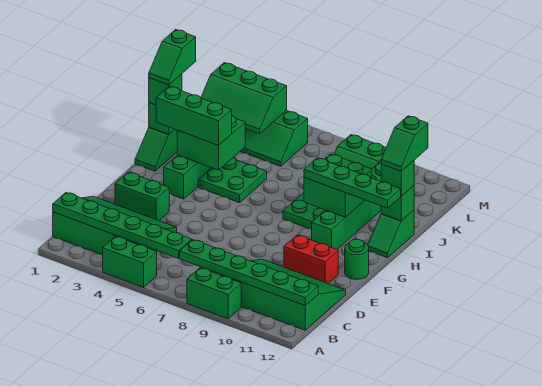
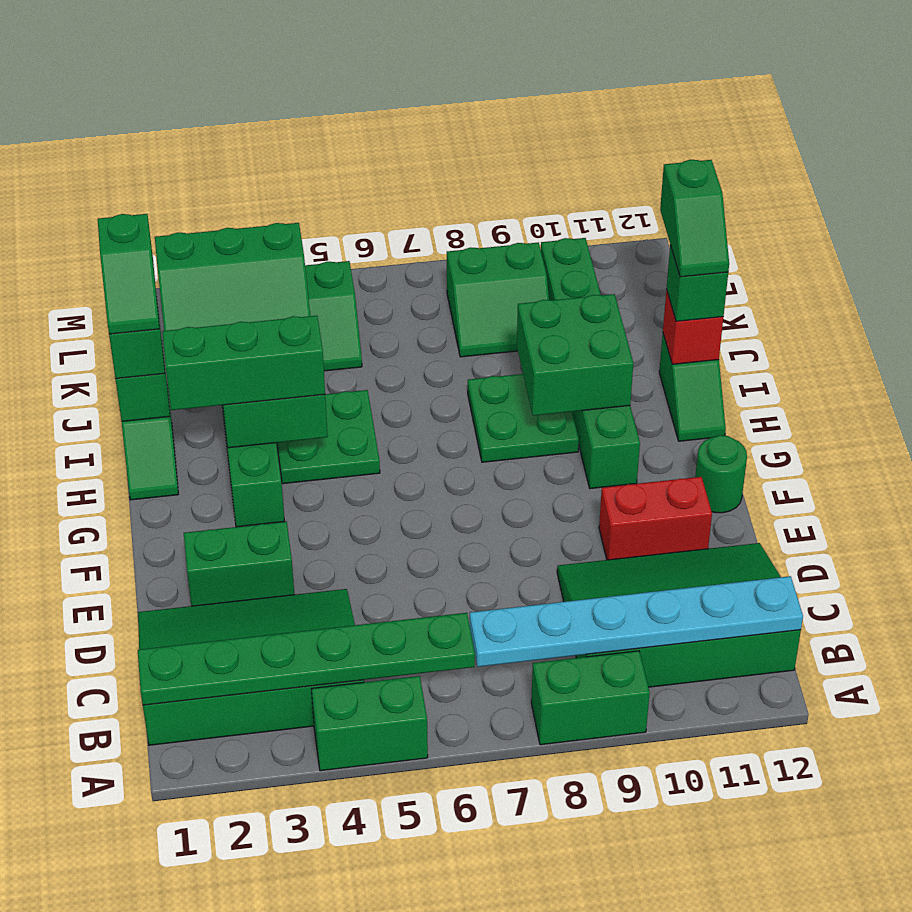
green plate B7:B12 level 2 -> cyan plate B7:B12 level 2
green plate H9:H12 level 3 -> none
green brick I12 level 2 -> red brick I12 level 2

